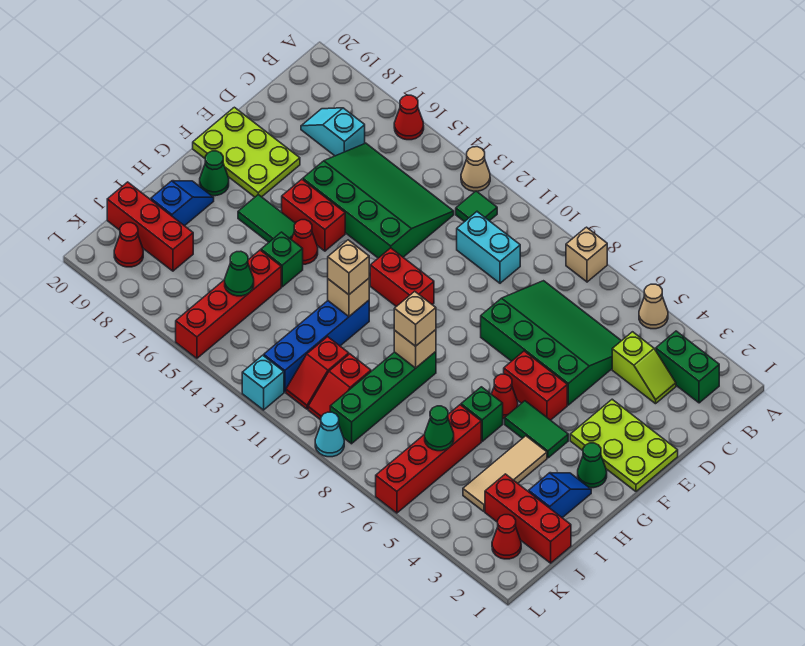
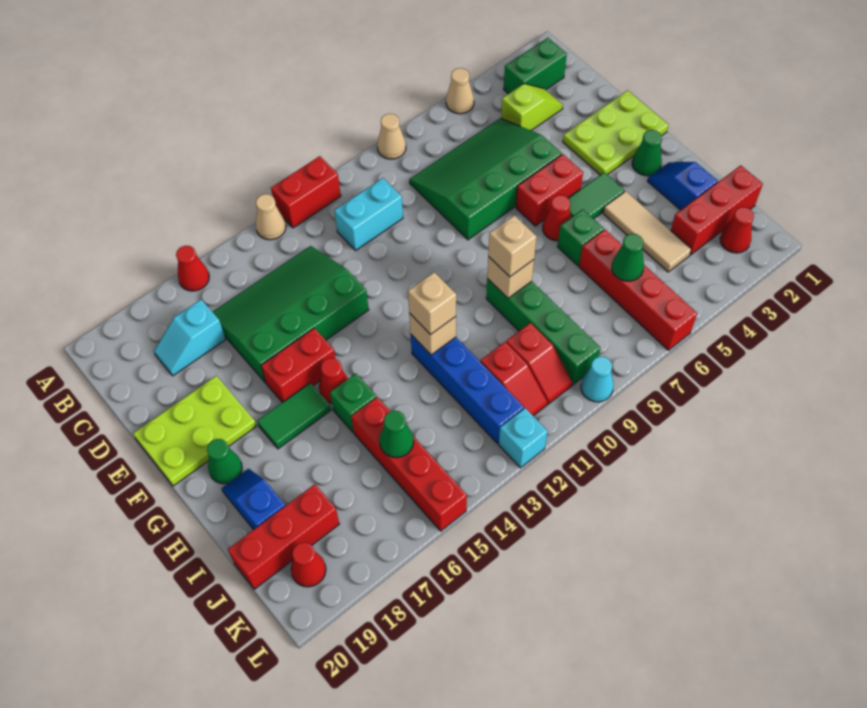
tan brick A8 level 1 -> tan cone A8 level 1
green tile B12 level 1 -> none
red brick F11:F12 level 1 -> red brick A11:A12 level 1

